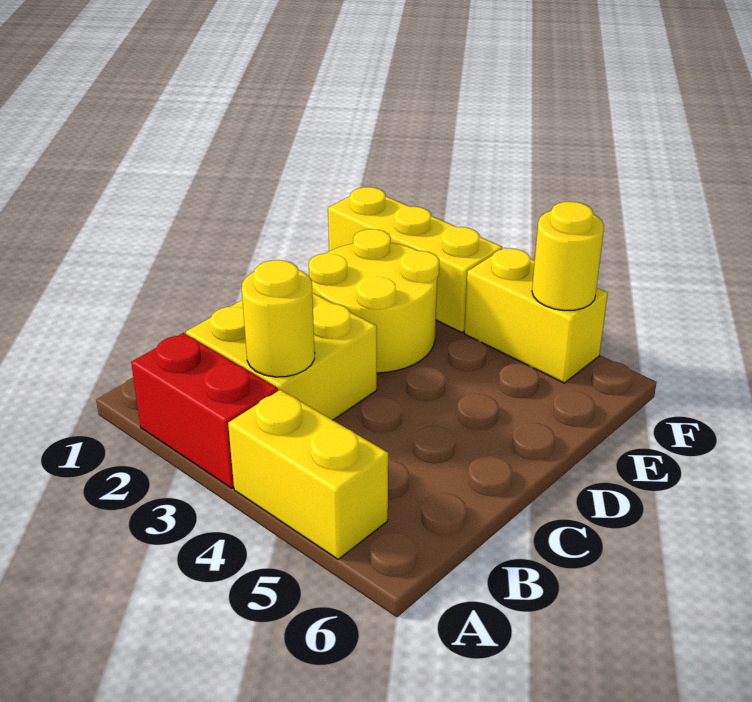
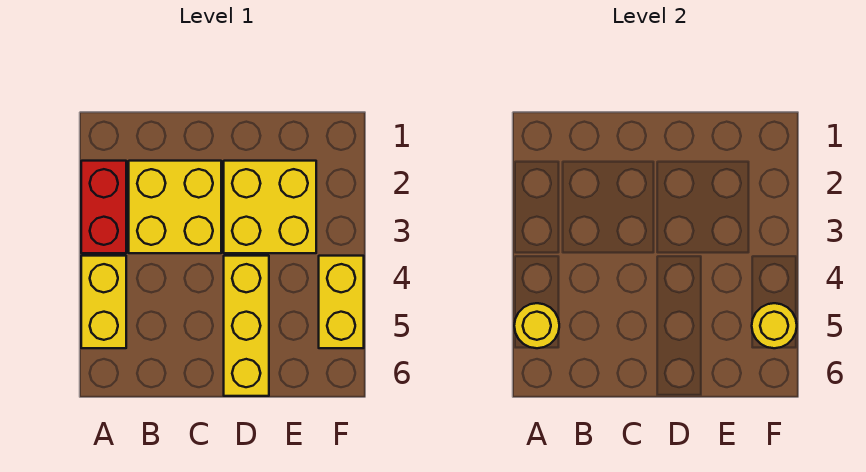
yellow round brick B3 level 2 -> yellow round brick A5 level 2
yellow round brick D2:E3 level 1 -> yellow brick D2:E3 level 1
yellow brick F1:F3 level 1 -> yellow brick D4:D6 level 1

